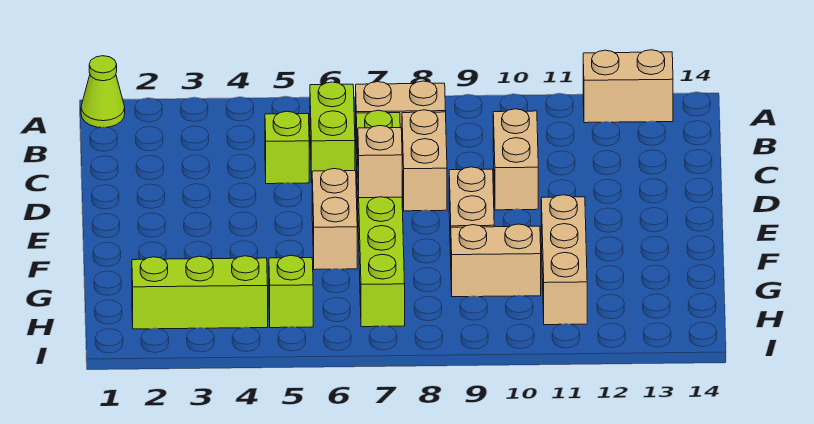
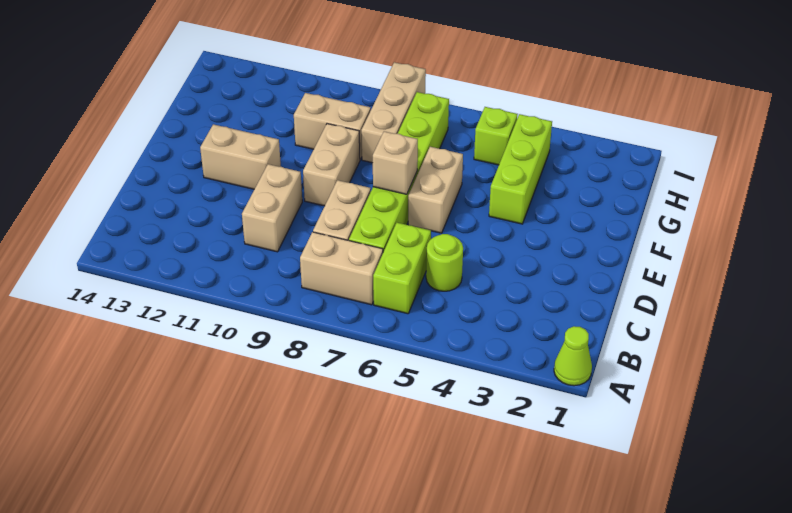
tan brick A12:A13 level 1 -> tan brick E11:E12 level 1
lime brick C5 level 1 -> lime round brick C5 level 1
tan brick F11:H11 level 1 -> tan brick G8:I8 level 1
lime brick H2:H4 level 1 -> lime brick F4:H4 level 1

